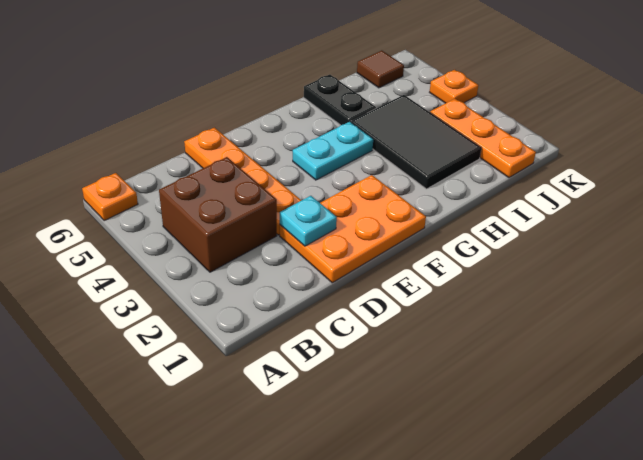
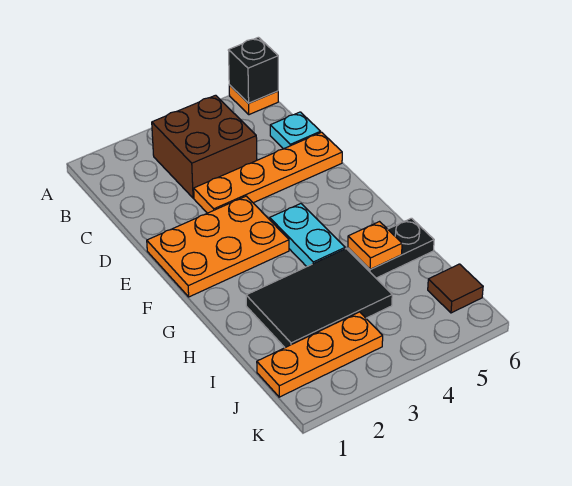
none -> black brick A6 level 2
orange plate D1:F2 level 1 -> orange plate E1:F3 level 1
cyan plate D2 level 2 -> cyan plate C6 level 1
orange plate K4 level 1 -> orange plate H5 level 2

